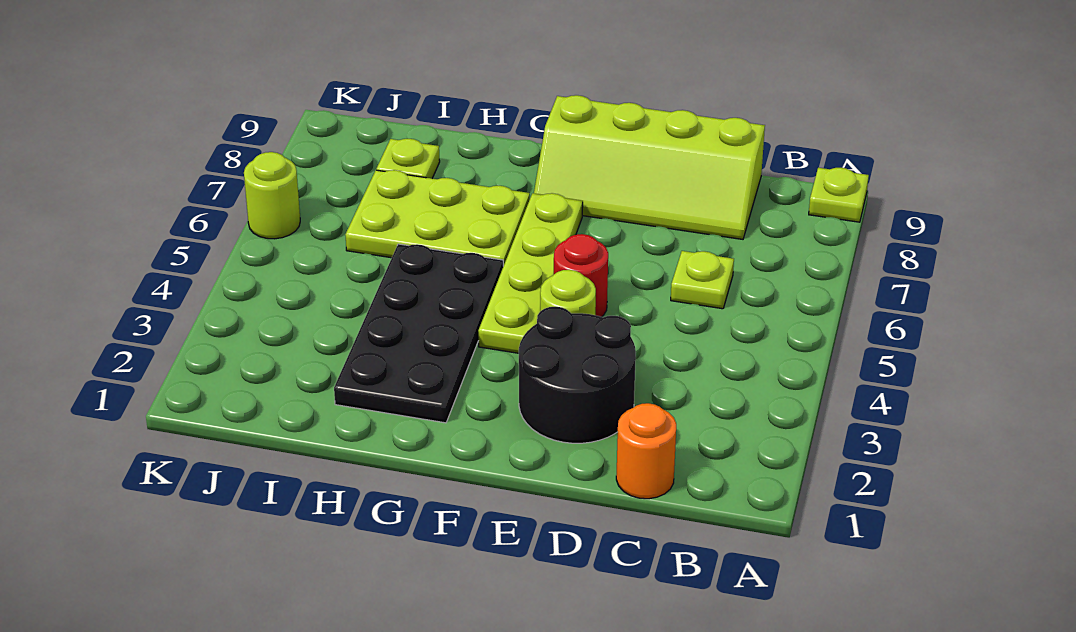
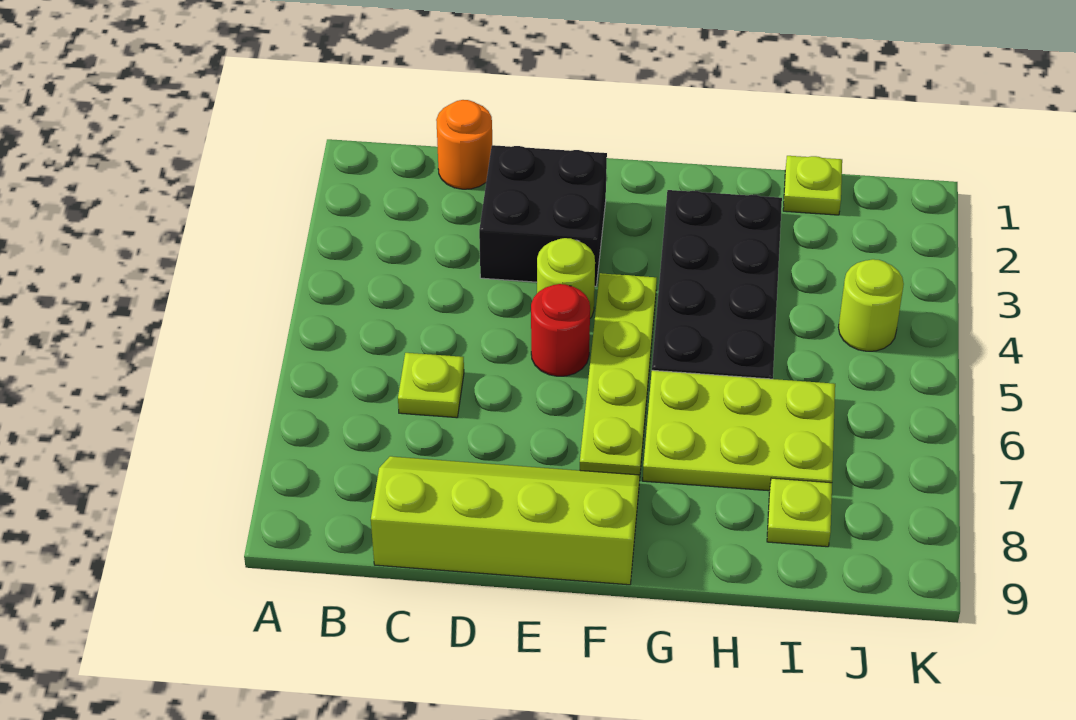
lime plate A9 level 1 -> lime plate I1 level 1
black round brick D2:E3 level 1 -> black brick D2:E3 level 1
lime round brick K6 level 1 -> lime round brick J4 level 1

